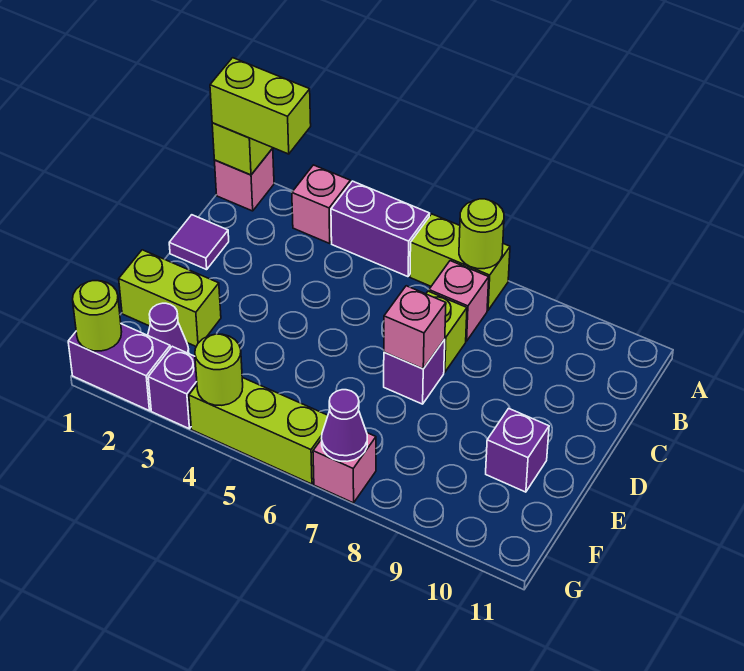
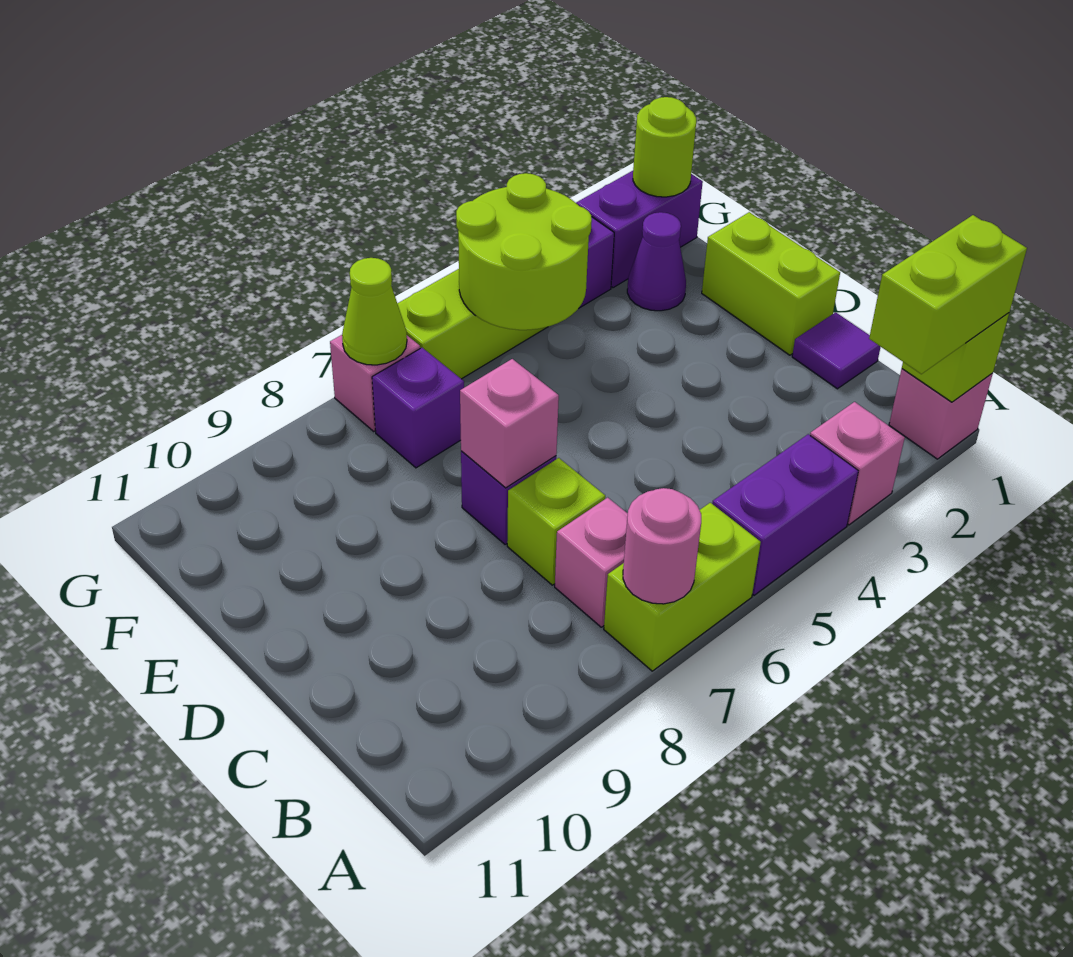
lime round brick A7 level 2 -> pink round brick A7 level 2
lime brick E1:E2 level 1 -> lime brick D1:E1 level 1
purple brick E10 level 1 -> purple brick F7 level 1
lime round brick G4 level 2 -> lime round brick F4:G5 level 2
purple cone G7 level 2 -> lime cone G7 level 2

